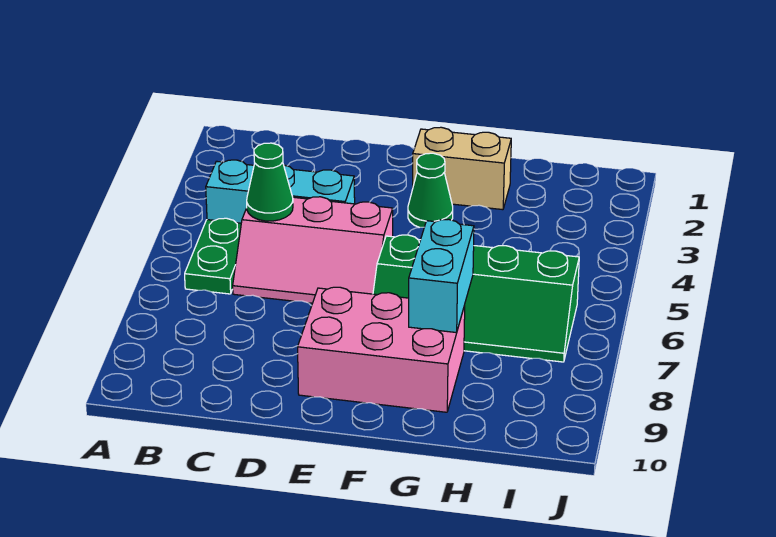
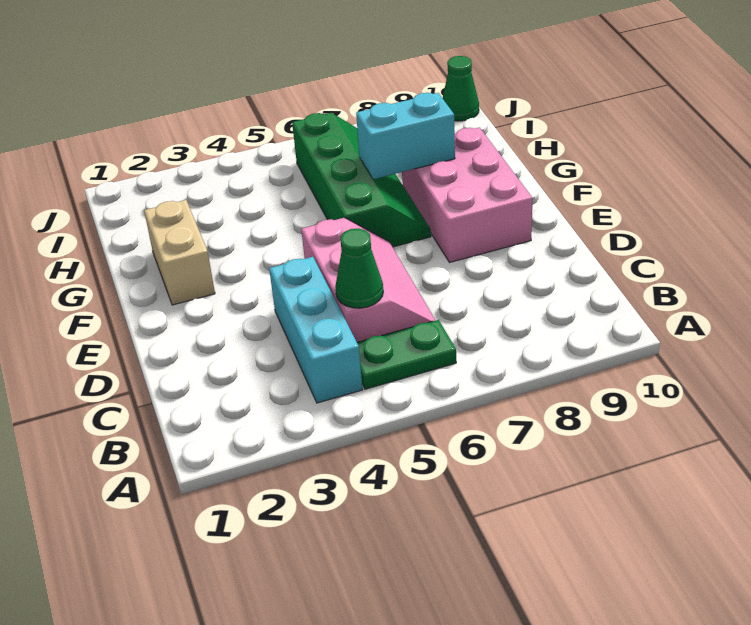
green cone F3 level 1 -> green cone J10 level 1

